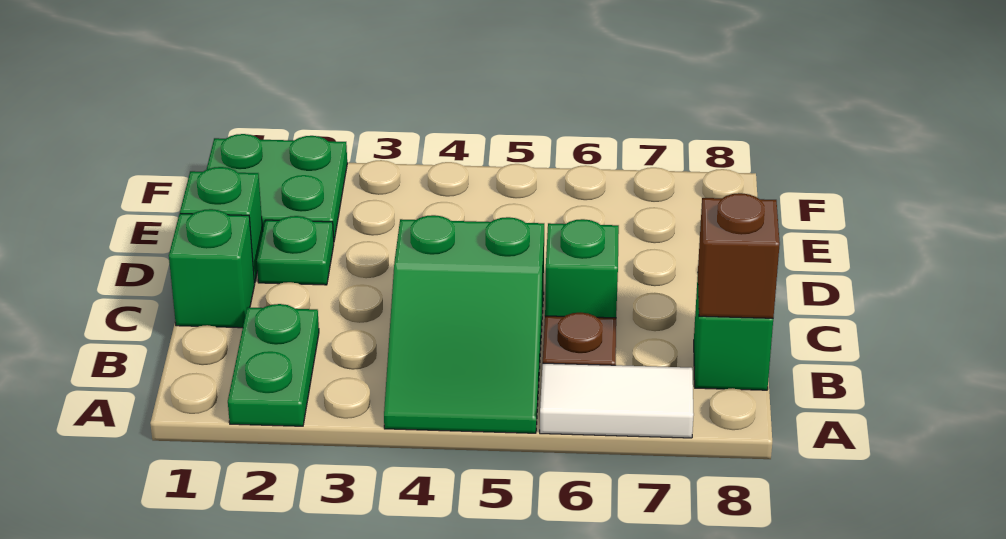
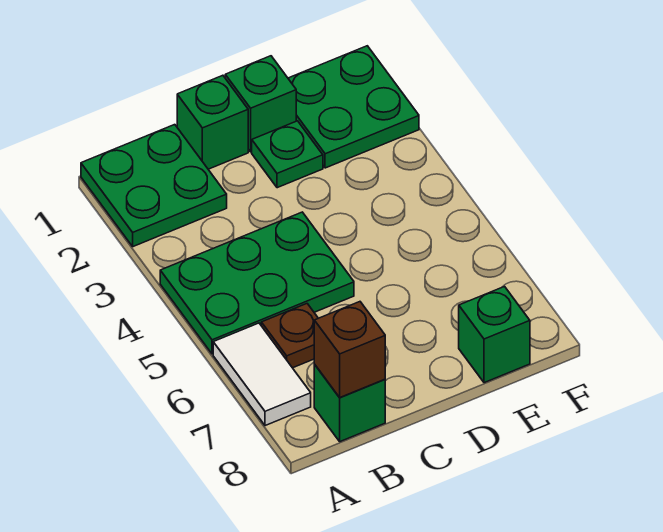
green plate A2:B2 level 1 -> green plate A1:B2 level 1
green slope A4:C5 level 1 top C -> green plate A4:C5 level 1
green brick C6 level 1 -> green brick E8 level 1

